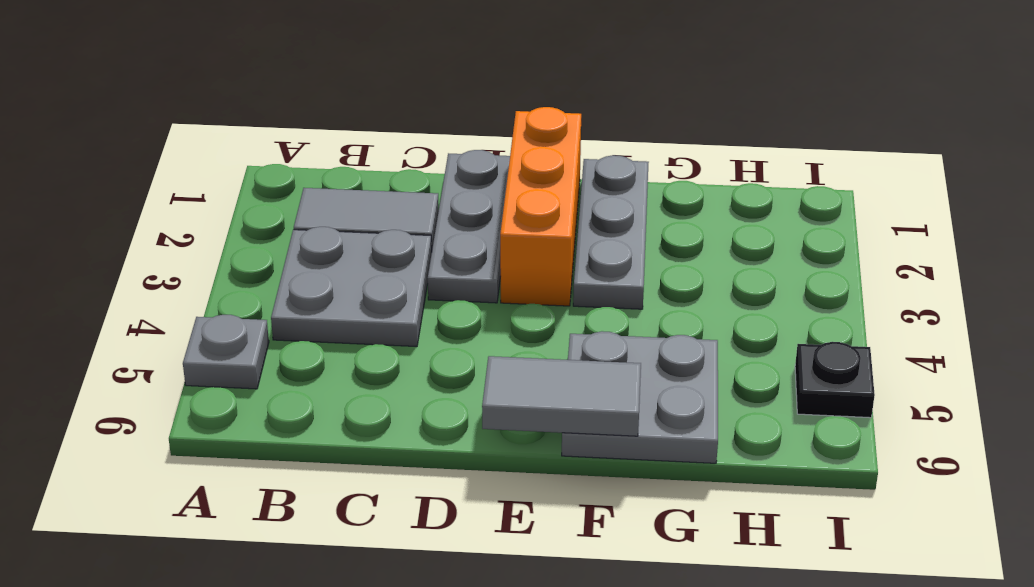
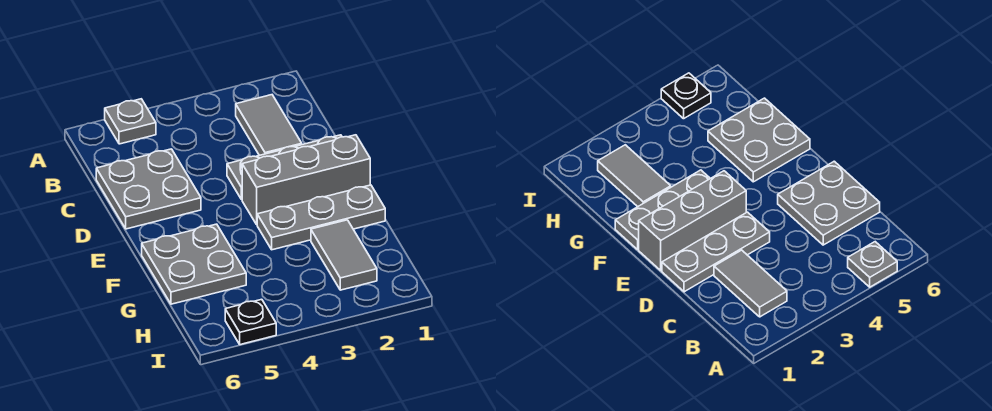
grey plate B3:C4 level 1 -> grey plate C5:D6 level 1
orange brick E1:E3 level 1 -> grey brick E1:E3 level 1
grey tile E6:F6 level 2 -> grey tile G2:H2 level 1

